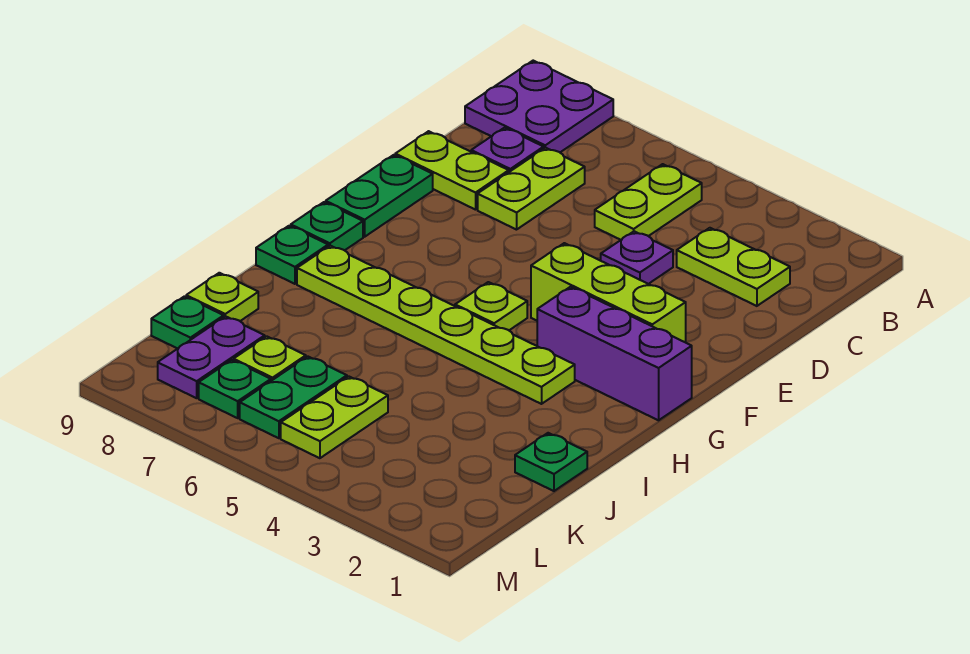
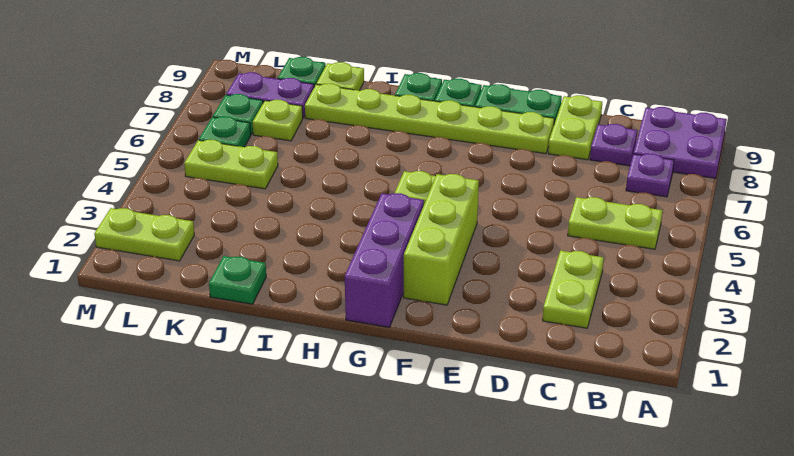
lime plate C7:D7 level 1 -> lime plate L2:M2 level 1
purple plate D4 level 1 -> purple plate B7 level 1
lime plate H3:H8 level 1 -> lime plate E8:J8 level 1
green plate K6:L6 level 1 -> green plate L6 level 1

